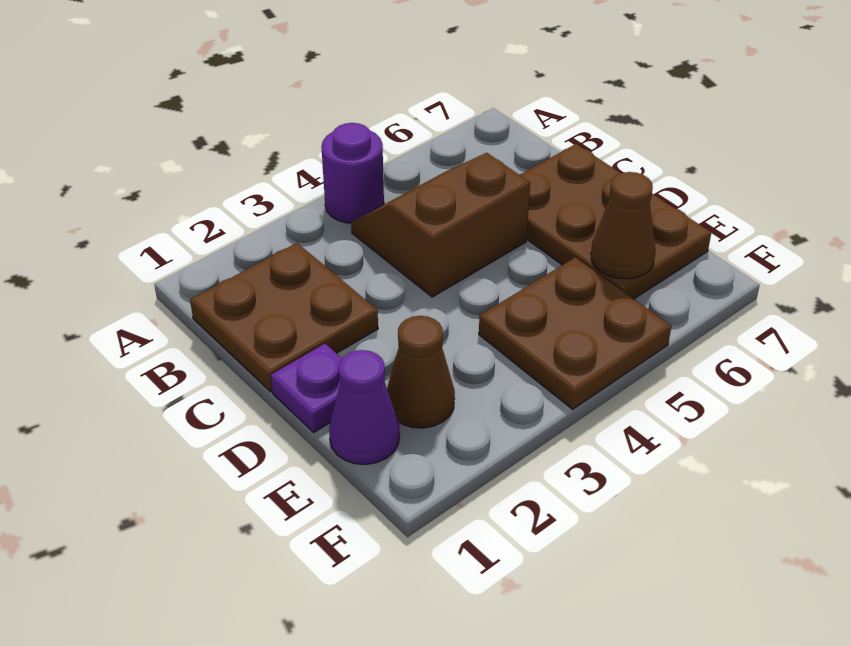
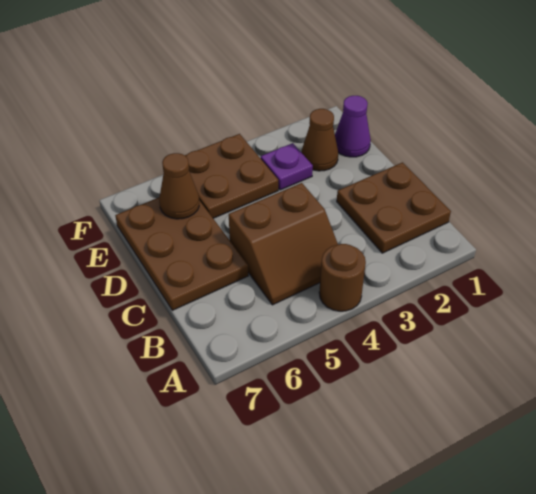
purple round brick A4 level 1 -> brown round brick A4 level 1
purple plate D1 level 1 -> purple plate E3 level 1

